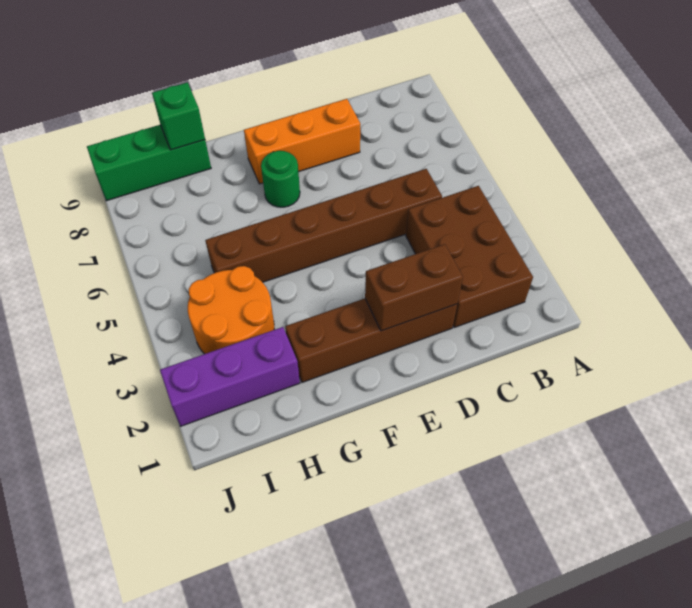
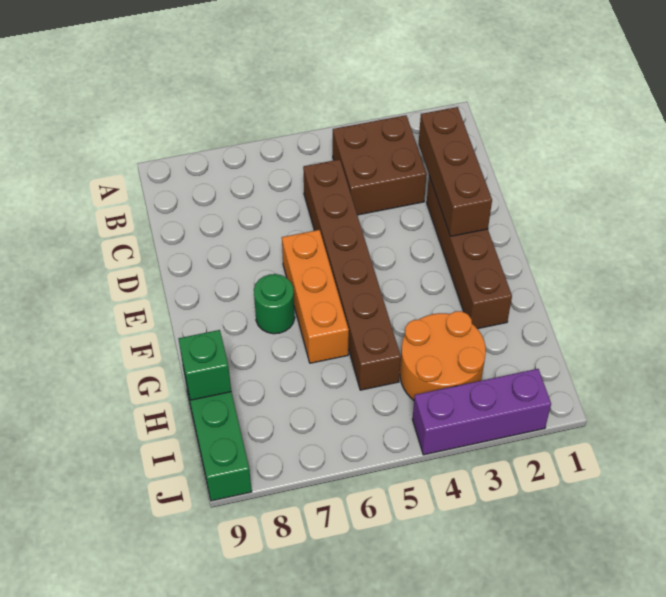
brown brick B2:C4 level 1 -> brown brick B3:C4 level 1
brown brick D2:E2 level 2 -> brown brick C2:E2 level 2
orange brick D8:F8 level 1 -> orange brick E6:G6 level 1
purple brick H2:J2 level 1 -> purple brick J2:J4 level 1

